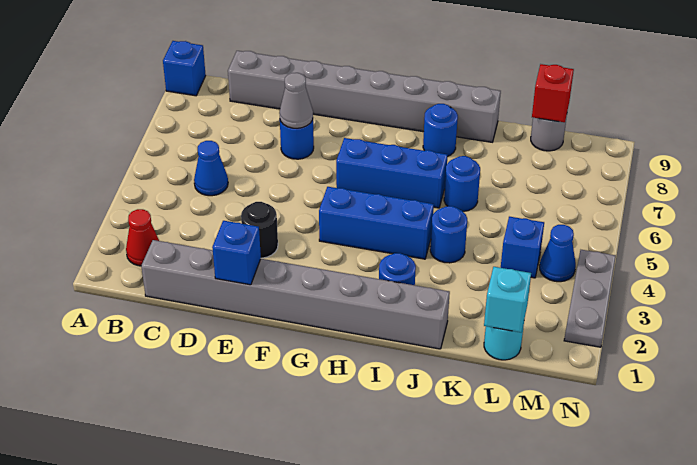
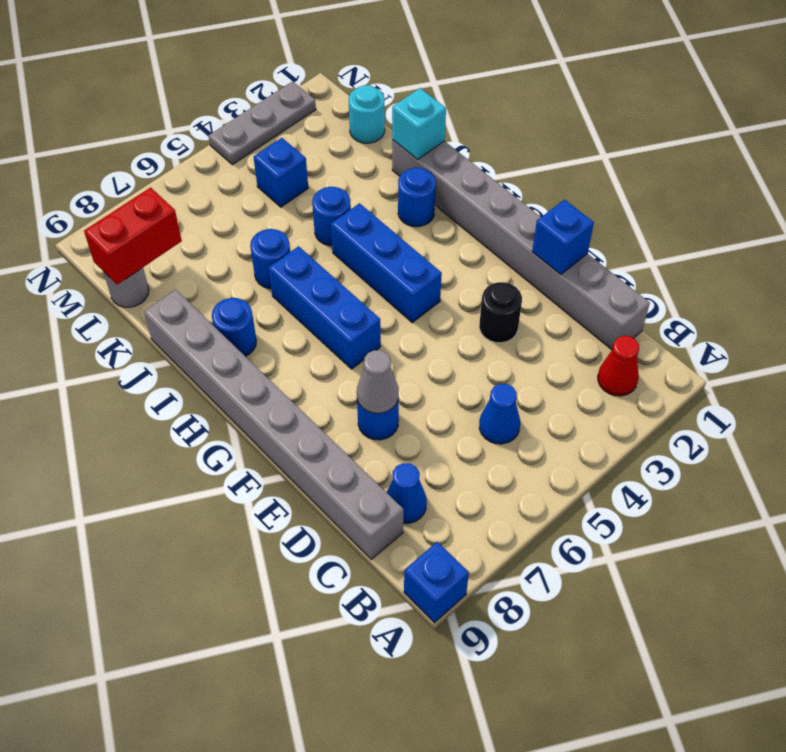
cyan brick L1 level 2 -> cyan brick J1 level 2
red brick L9 level 2 -> red brick L8:L9 level 2
blue cone M4 level 1 -> blue cone C8 level 1

